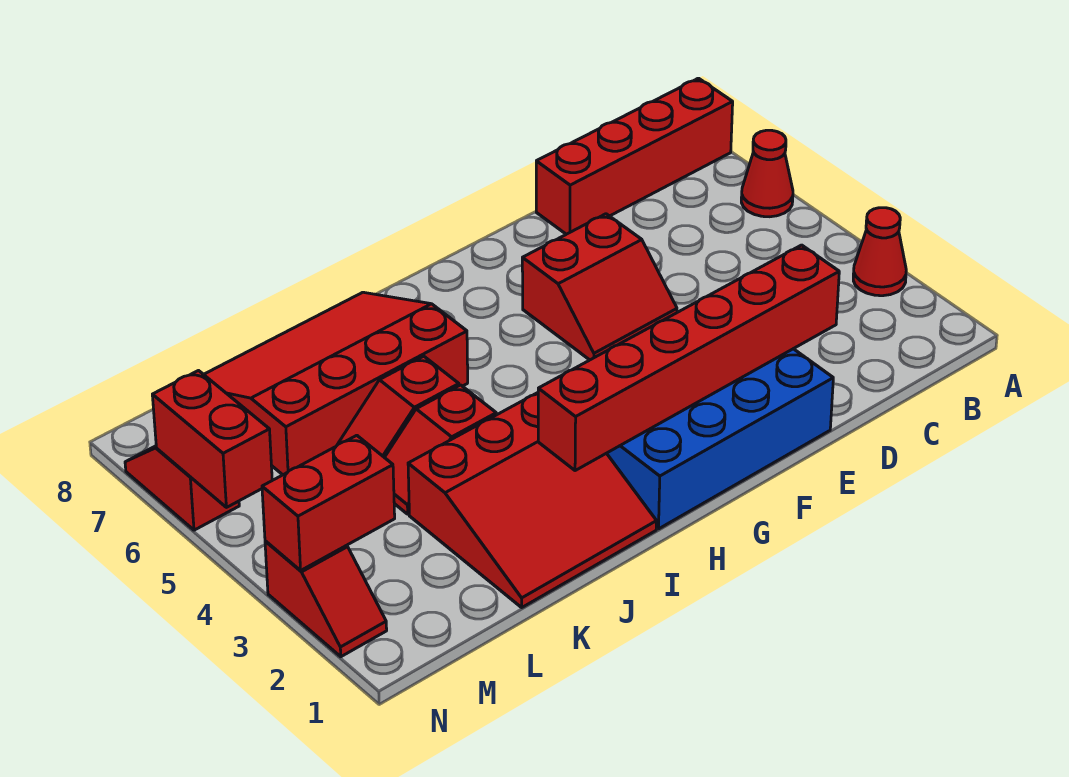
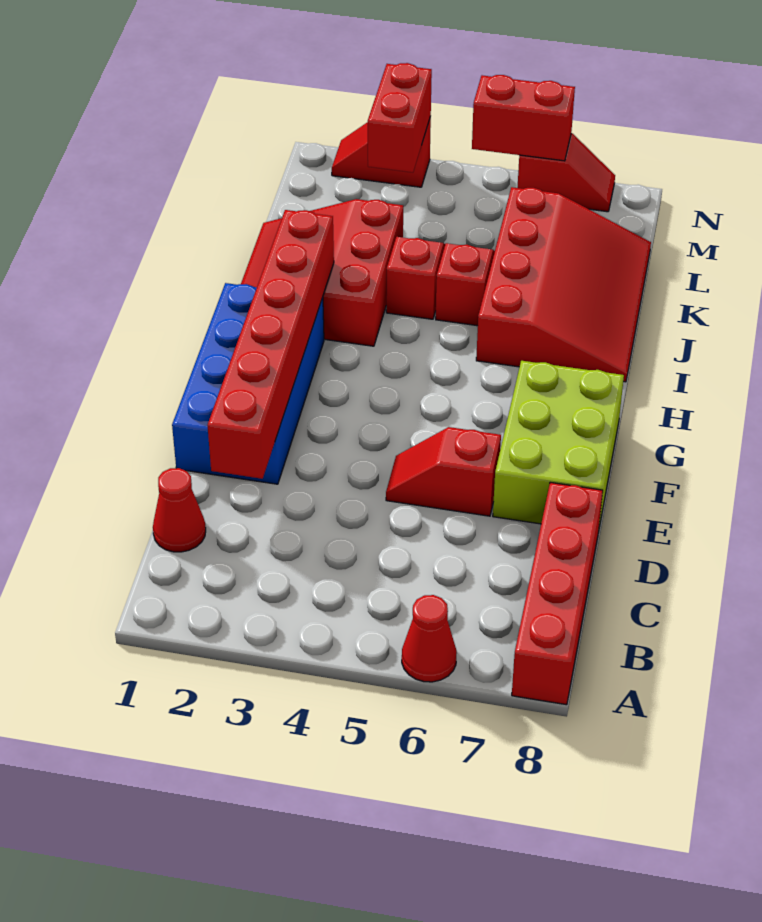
red cone A3 level 1 -> red cone C1 level 1
red slope E5:F6 level 1 top 6 -> red slope E5:E6 level 1 top 6
none -> lime brick E7:G8 level 1

